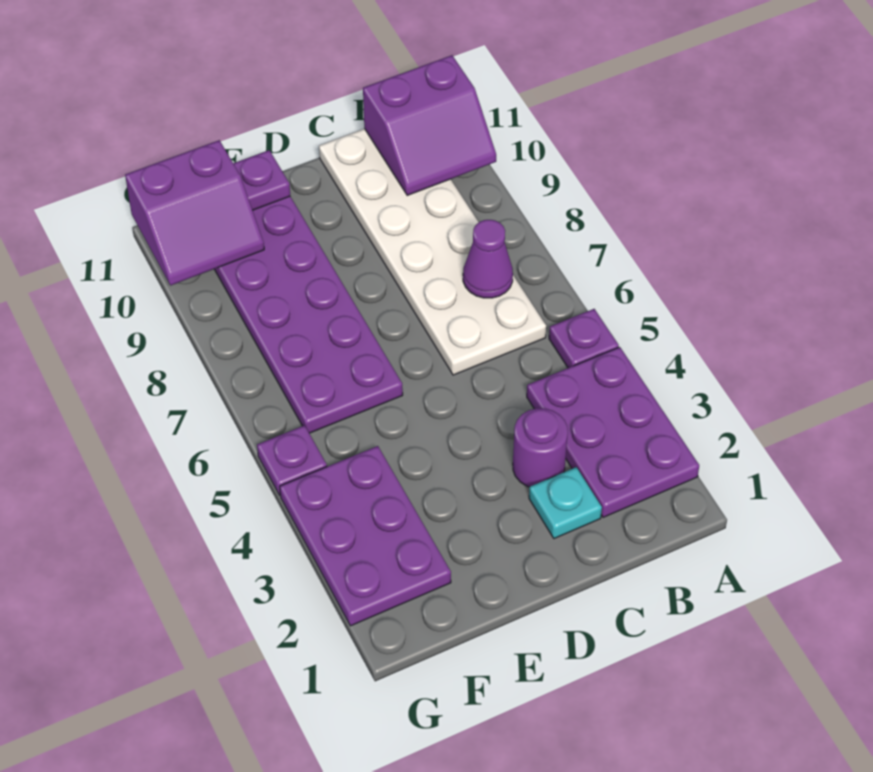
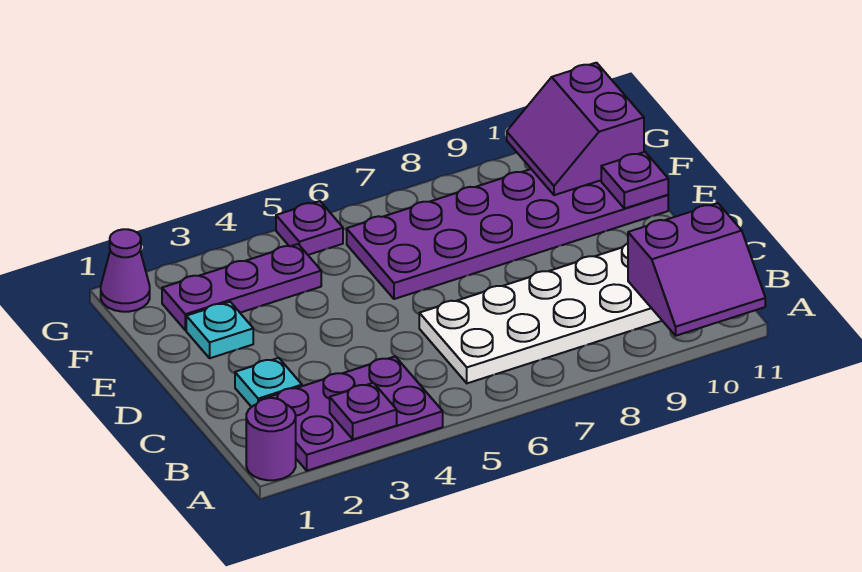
purple plate A5 level 1 -> purple plate A3 level 2
purple slope A10:B11 level 2 top 11 -> purple slope A10:B11 level 2 top B
purple cone B7 level 2 -> purple cone G1 level 1
purple round brick C3 level 1 -> purple round brick A1 level 1
none -> cyan plate E2 level 1
purple plate F2:G4 level 1 -> purple plate F2:F4 level 1

